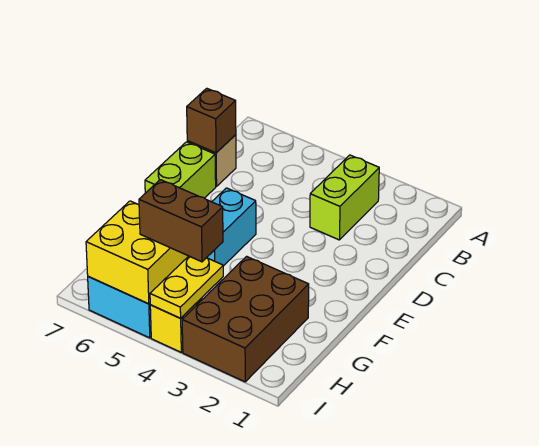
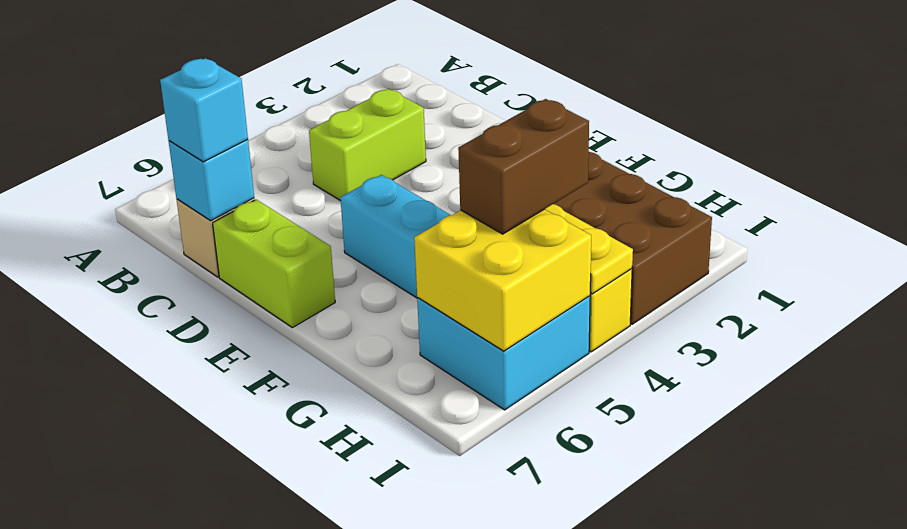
lime brick B3:C3 level 1 -> lime brick C3:C4 level 1
brown brick C7 level 2 -> cyan brick C7 level 2
none -> cyan brick C7 level 3

